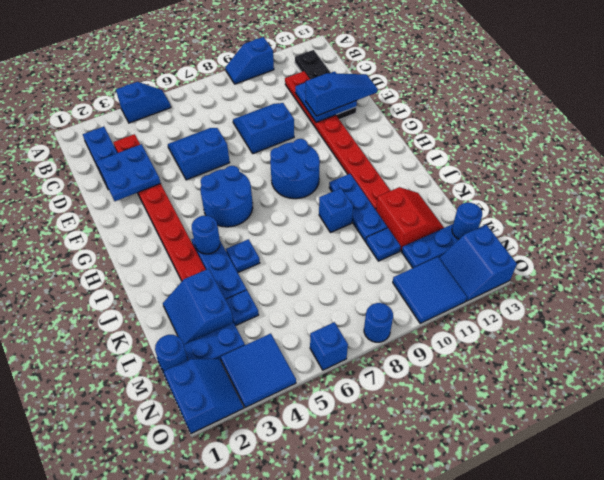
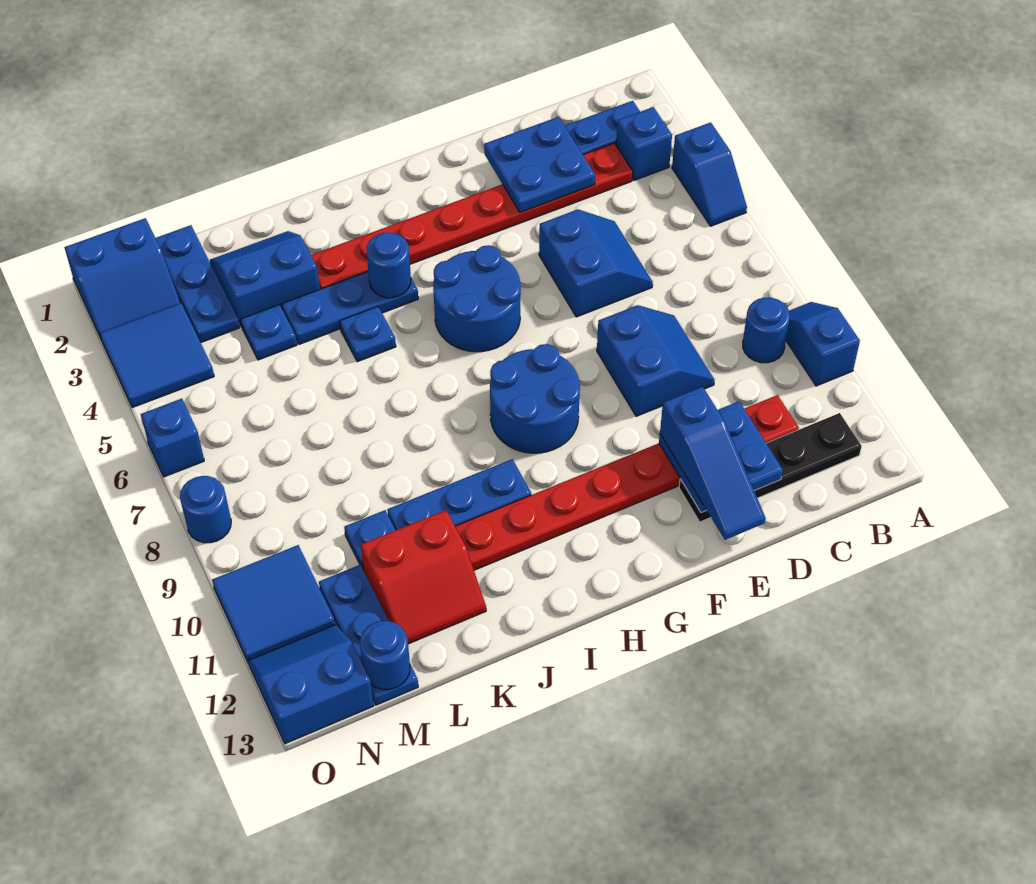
blue brick J9 level 1 -> blue brick B3 level 1
blue round brick M1 level 2 -> blue round brick B9 level 1

